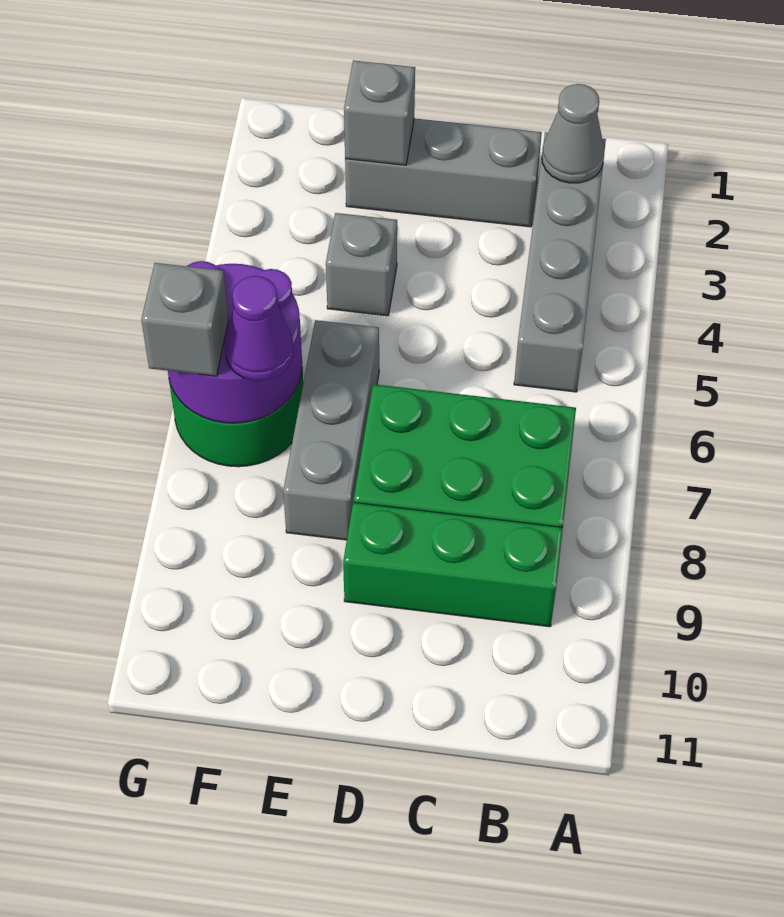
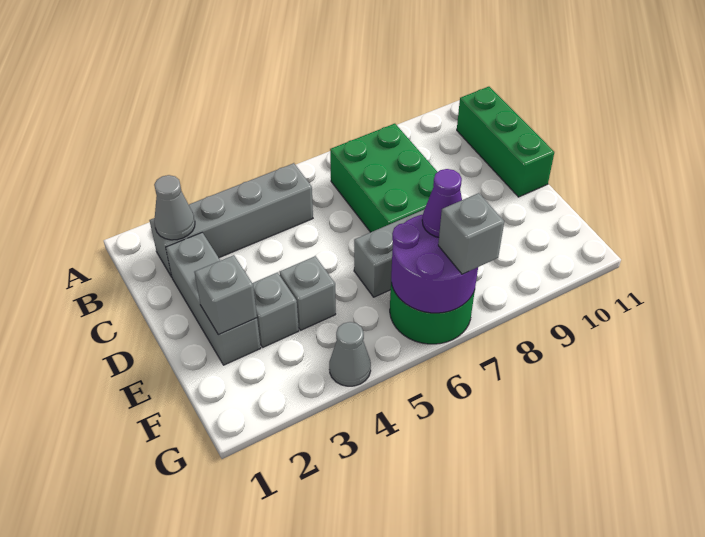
green brick B9:D9 level 1 -> green brick B11:D11 level 1
none -> grey brick E3 level 1
none -> grey cone G4 level 1

